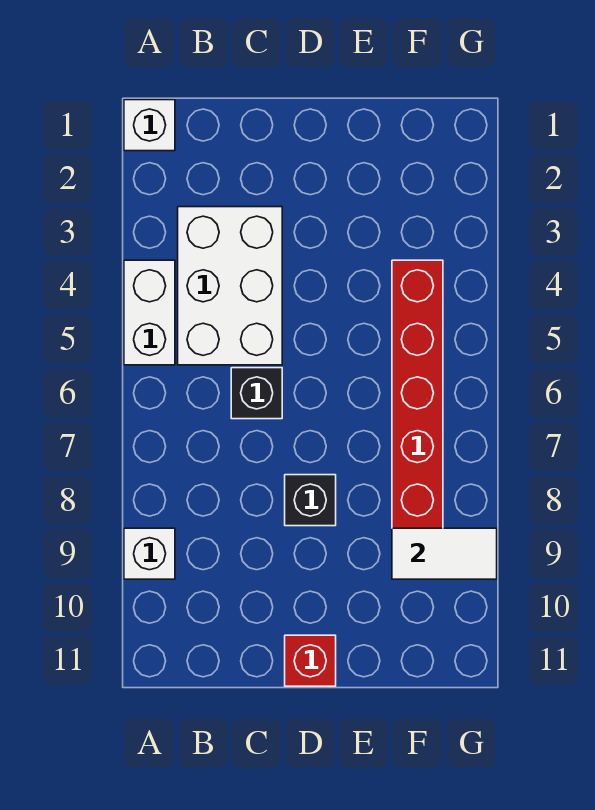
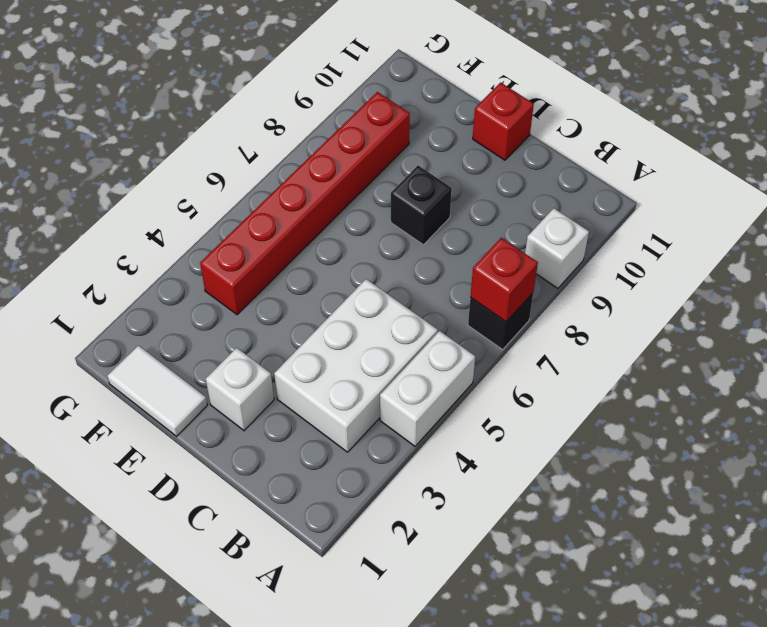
white brick A1 level 1 -> white brick D2 level 1
none -> red brick A7 level 2
black brick C6 level 1 -> black brick A7 level 1
white tile F9:G9 level 2 -> white tile E1:F1 level 1

